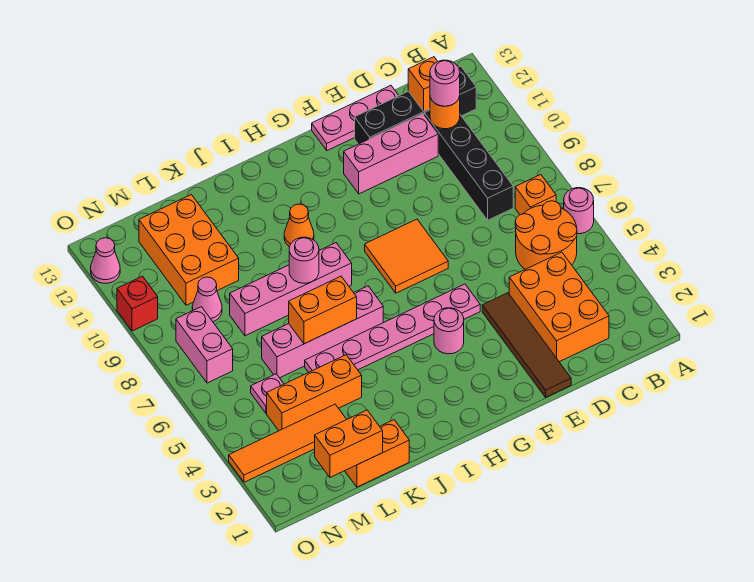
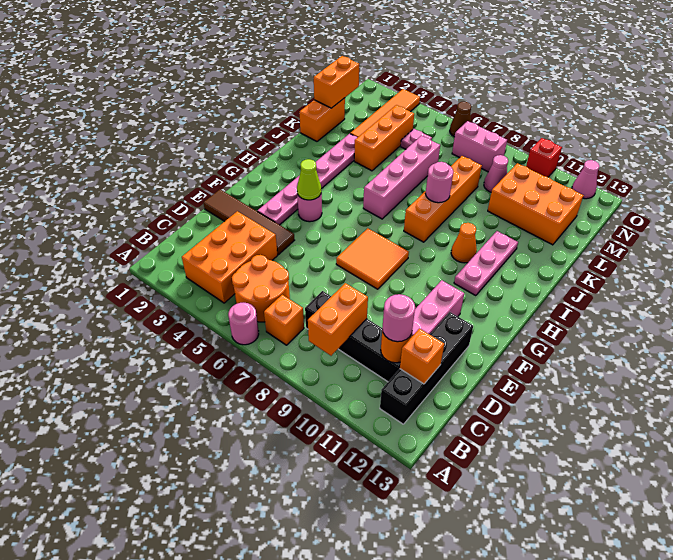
orange brick C2:D4 level 1 -> orange brick B3:D4 level 1
pink plate D13:F13 level 1 -> pink plate H11:J11 level 1
pink plate F5:K5 level 1 -> pink plate F3:K3 level 1
none -> lime cone G4 level 2
pink brick I8:L8 level 1 -> orange brick I8:L8 level 1
orange brick J6:K6 level 2 -> orange brick B9:C9 level 2
none -> brown cone O6 level 1

